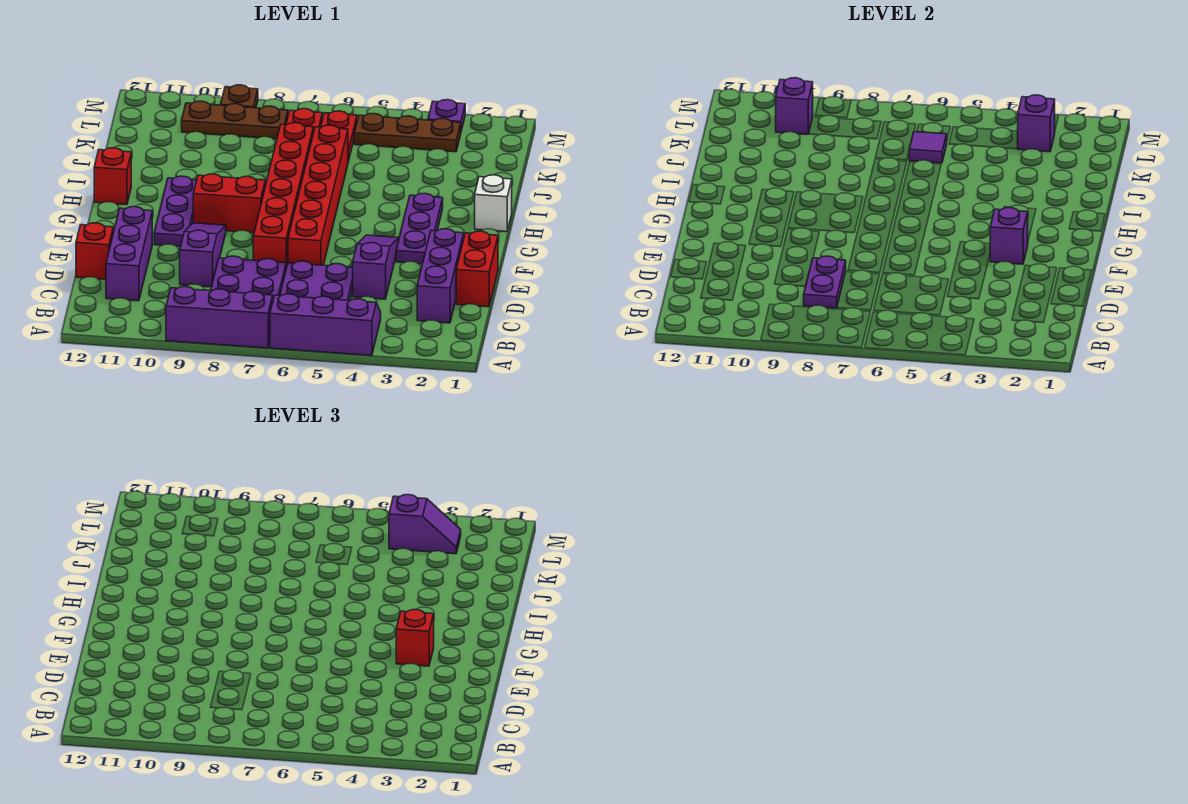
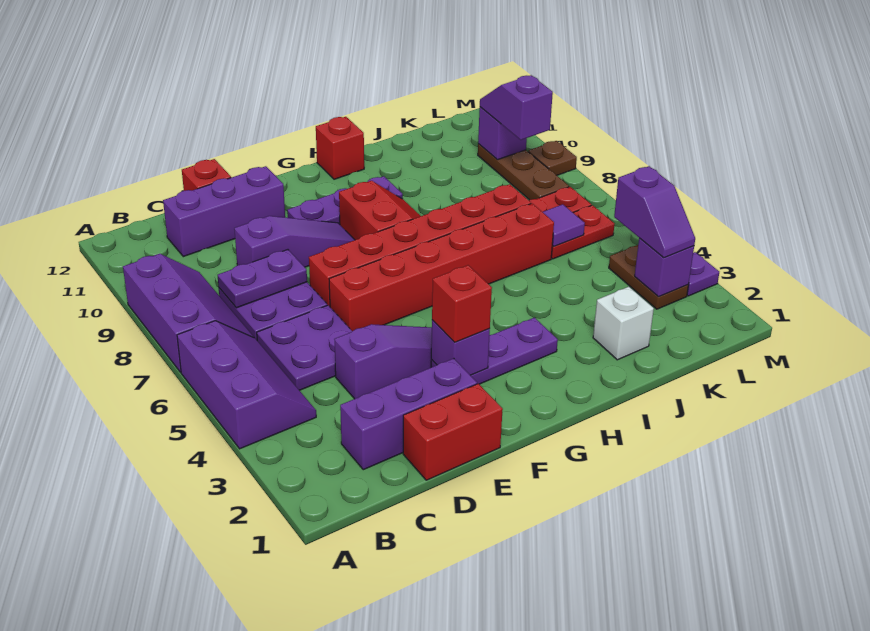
white brick H1 level 1 -> white brick J2 level 1
brown plate L3:L5 level 1 -> brown plate L3:L4 level 1
none -> purple slope L9:L10 level 3 top 9

